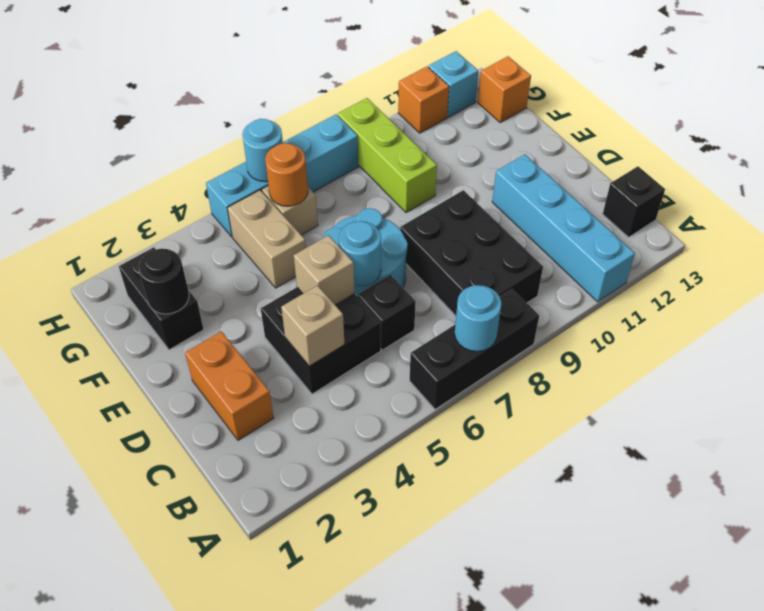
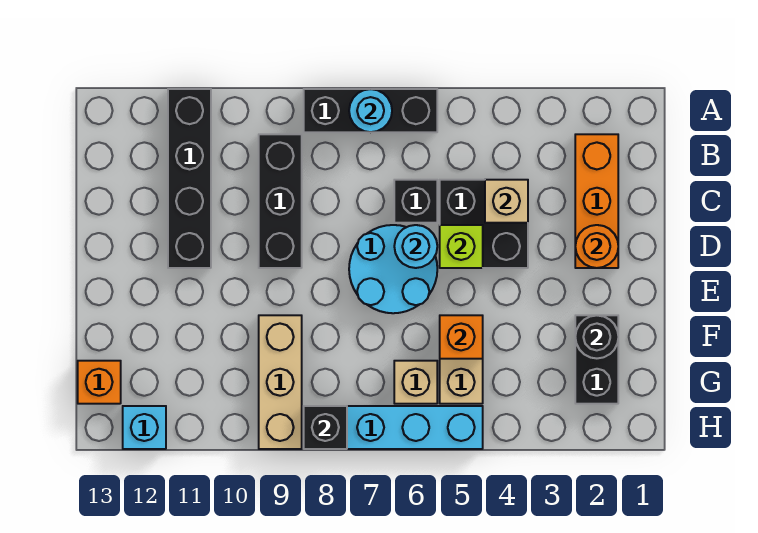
cyan brick A11:D11 level 1 -> black brick A11:D11 level 1
black brick B8:D9 level 1 -> black brick B9:D9 level 1
black brick B13 level 1 -> black brick H8 level 2
orange brick C2:D2 level 1 -> orange brick B2:D2 level 1
tan brick D5 level 2 -> lime brick D5 level 2
lime brick F9:H9 level 1 -> tan brick F9:H9 level 1
orange round brick G6 level 2 -> orange round brick D2 level 2
cyan round brick H6 level 2 -> none
orange brick H11 level 1 -> orange brick F5 level 2

